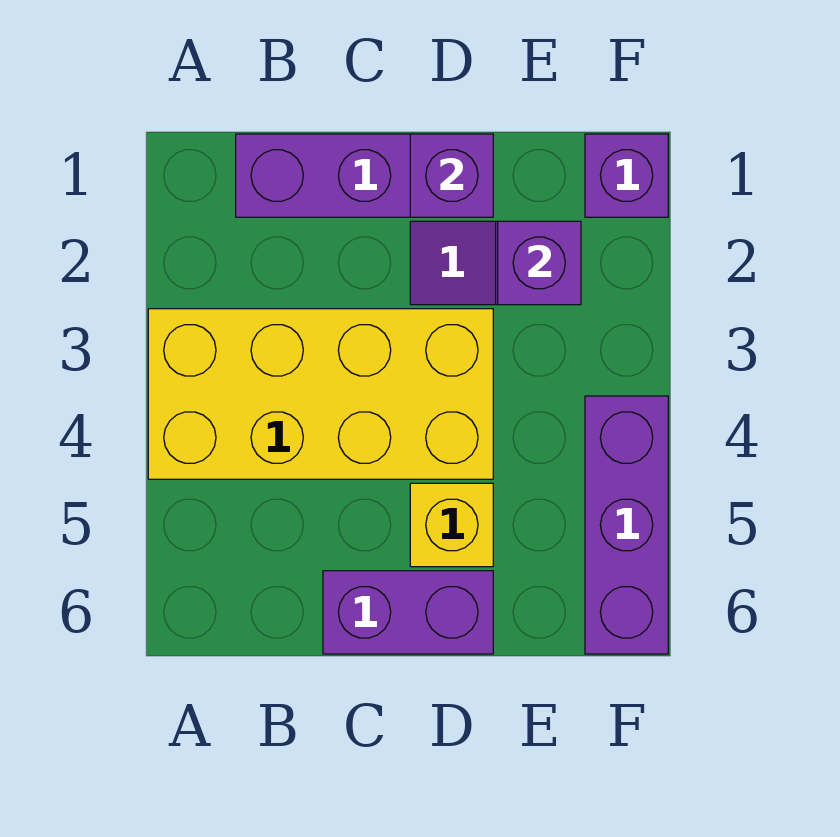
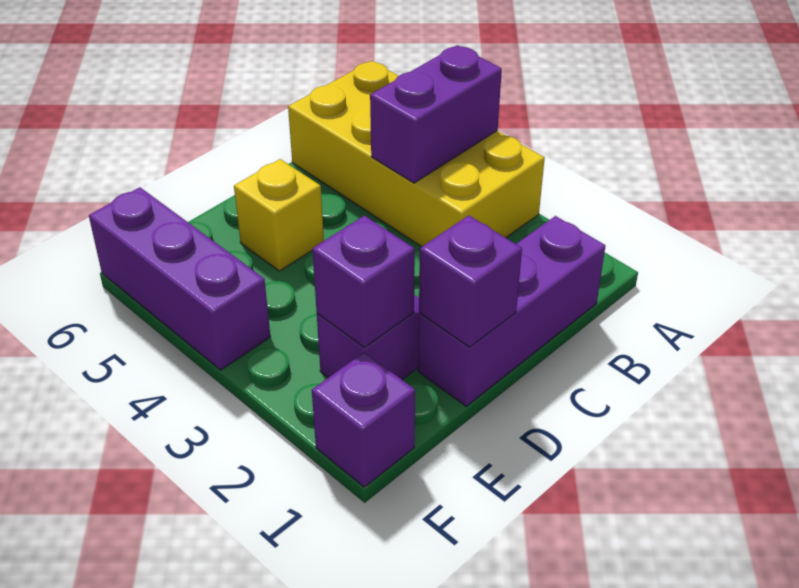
yellow brick A3:D4 level 1 -> yellow brick A3:B6 level 1
purple brick C6:D6 level 1 -> purple brick A4:B4 level 2

